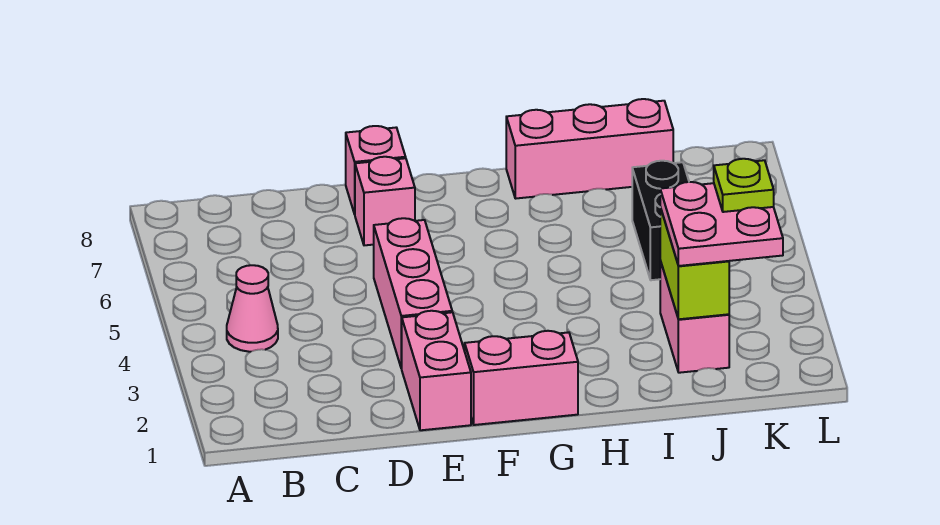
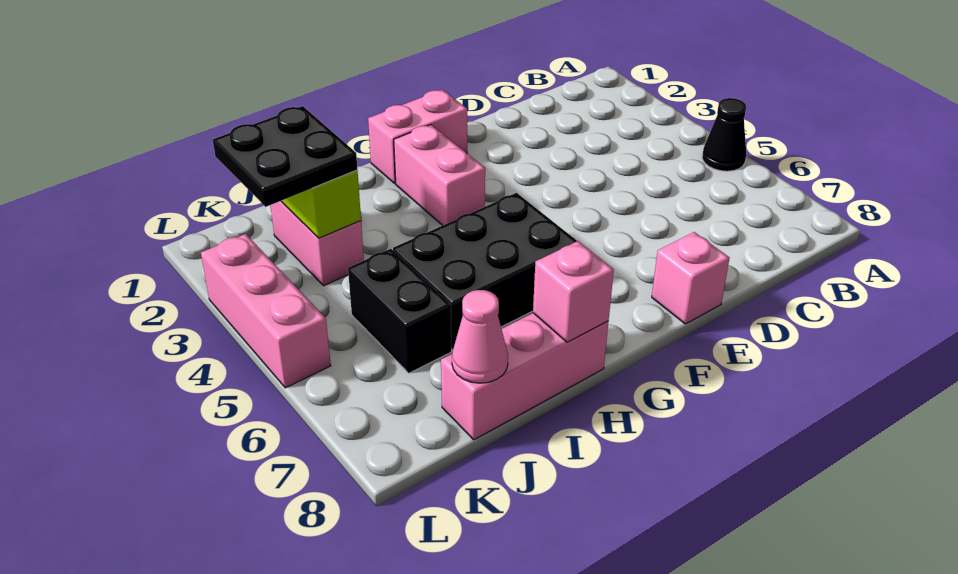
none -> black cone A5 level 1
pink cone B4 level 1 -> pink cone J8 level 2
pink brick E1:E2 level 1 -> pink brick G2:G3 level 1
pink brick E3:E5 level 1 -> pink brick L3:L5 level 1
pink brick E7 level 1 -> pink brick H8 level 2
none -> black brick G5:I6 level 1
pink plate J2:K3 level 3 -> black plate J2:K3 level 3
lime plate K3 level 4 -> none

